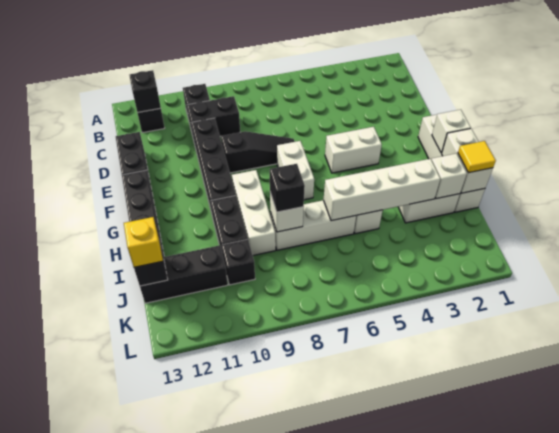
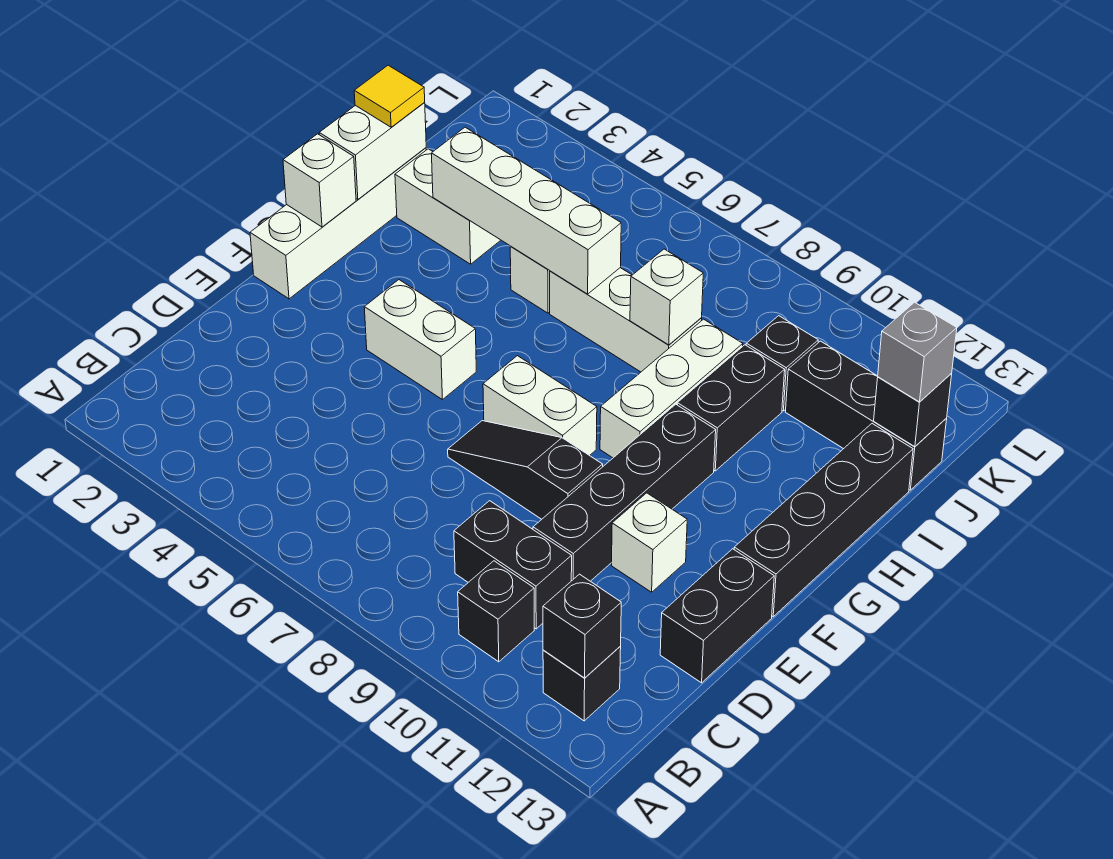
white brick F7:G7 level 1 -> white brick F7:F8 level 1
white brick I2 level 2 -> white brick E11 level 1
black brick I8 level 3 -> none
yellow brick J13 level 3 -> grey brick J13 level 3

